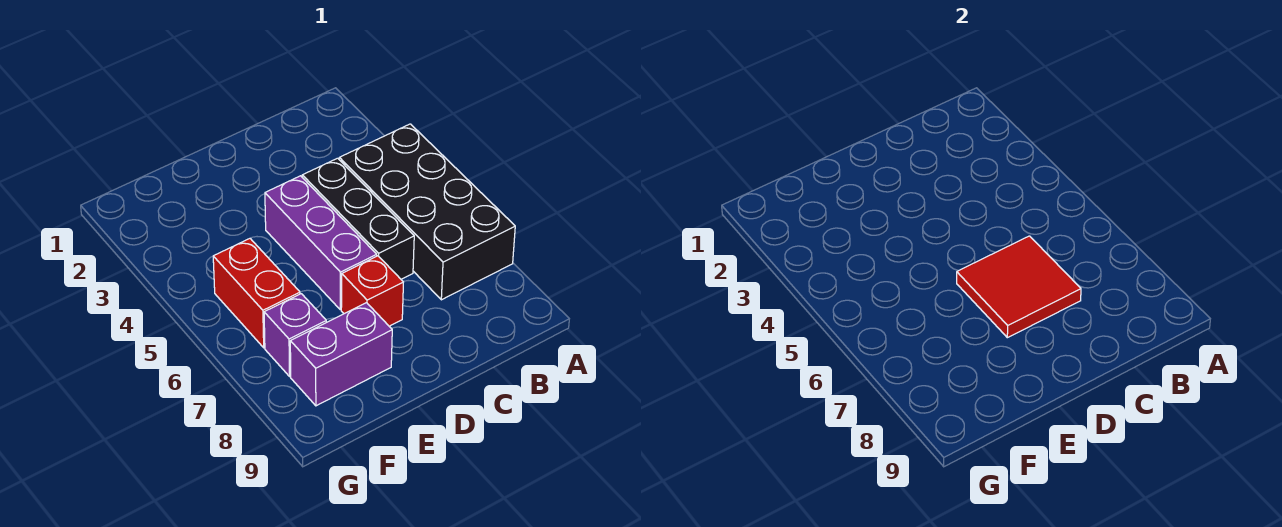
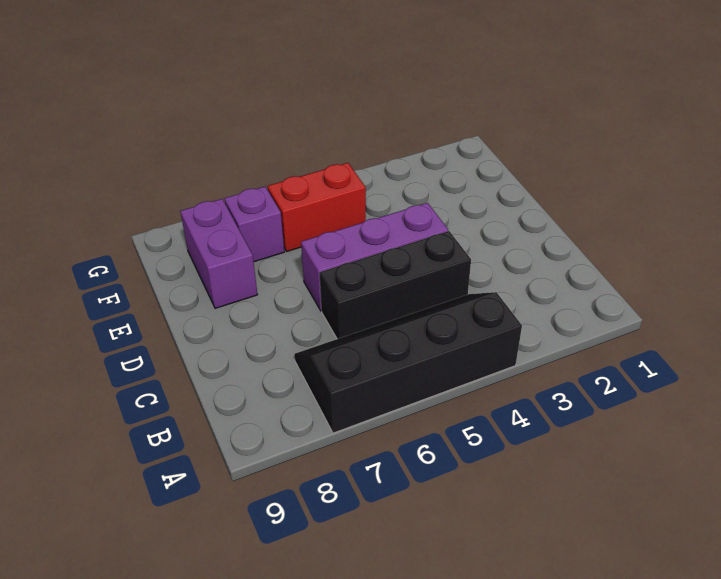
black brick A4:B7 level 1 -> black slope A4:B7 level 1 top A
red tile C6:D7 level 2 -> none
red brick D7 level 1 -> none

